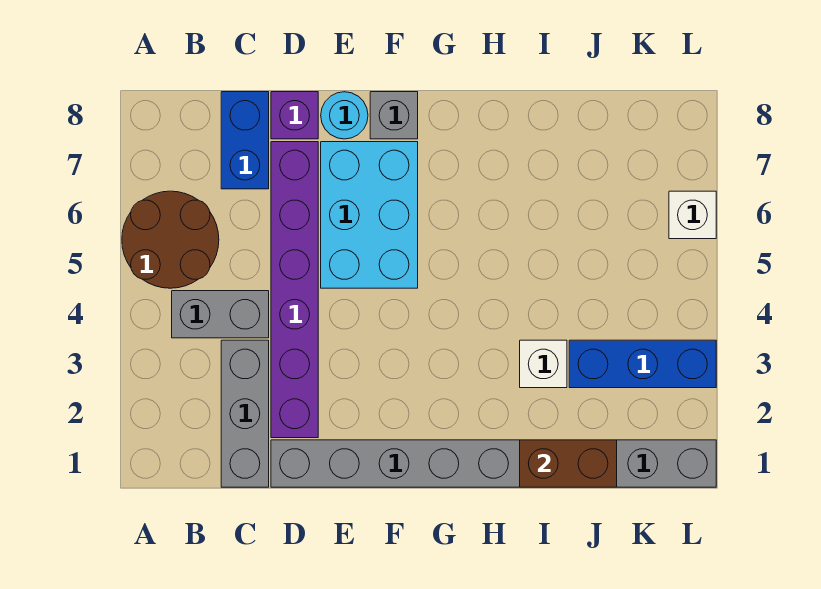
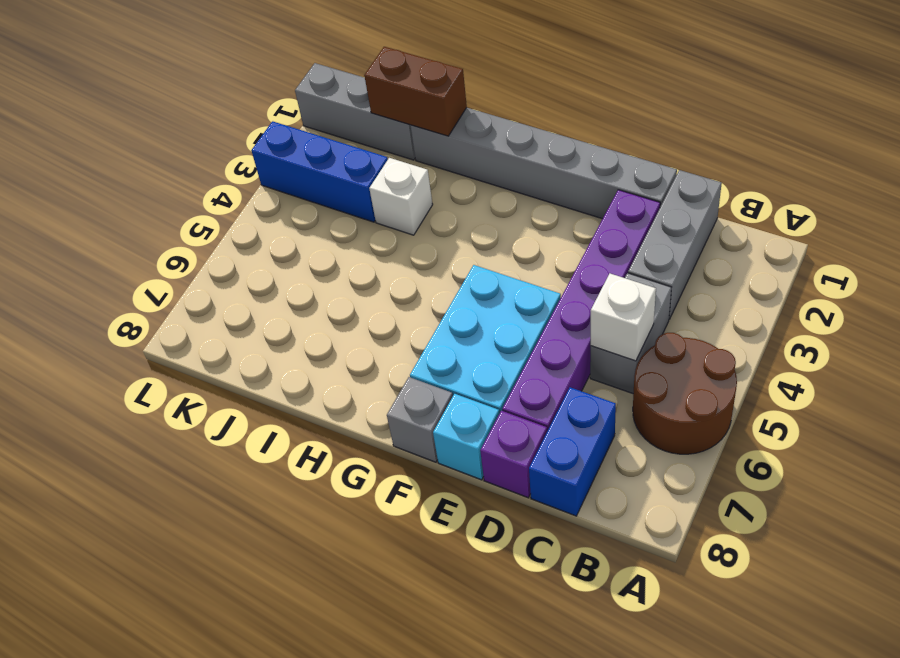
grey brick B4:C4 level 1 -> grey brick C4:C5 level 1
cyan round brick E8 level 1 -> cyan brick E8 level 1
white brick L6 level 1 -> white brick C5 level 2

